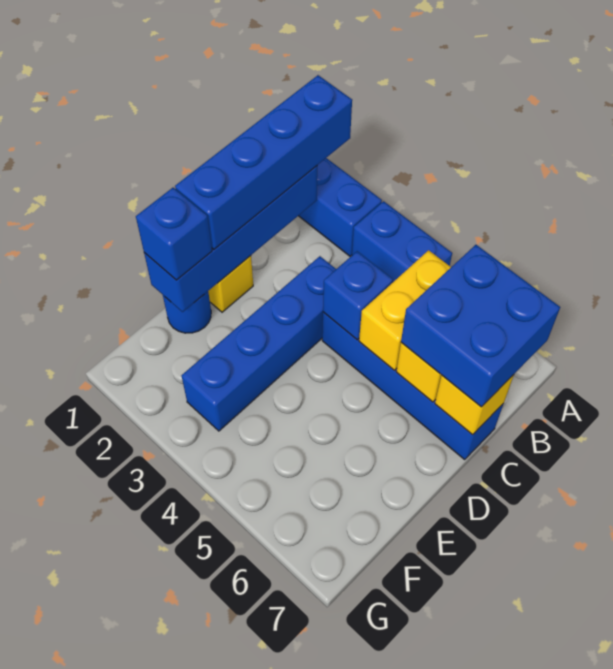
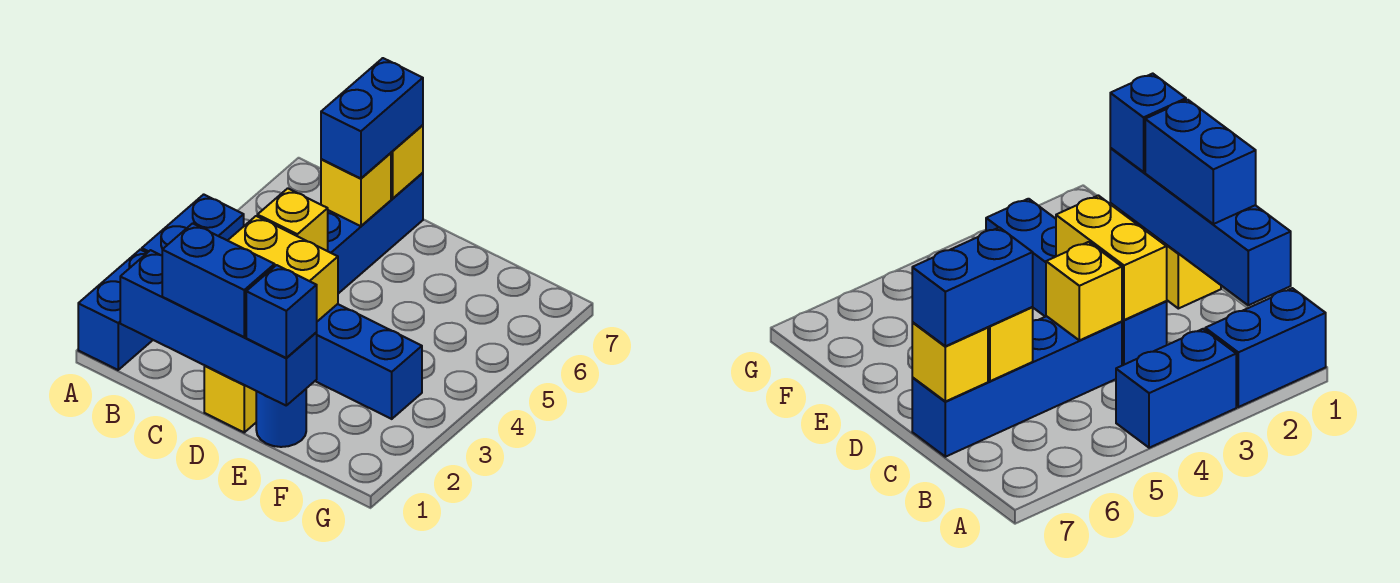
blue brick A1:D1 level 3 -> blue brick C1:D1 level 3
yellow brick B5:C5 level 2 -> yellow brick C3:D3 level 2
blue brick B6:C7 level 3 -> blue brick C6:C7 level 3
blue brick C4 level 2 -> yellow brick C4 level 2

